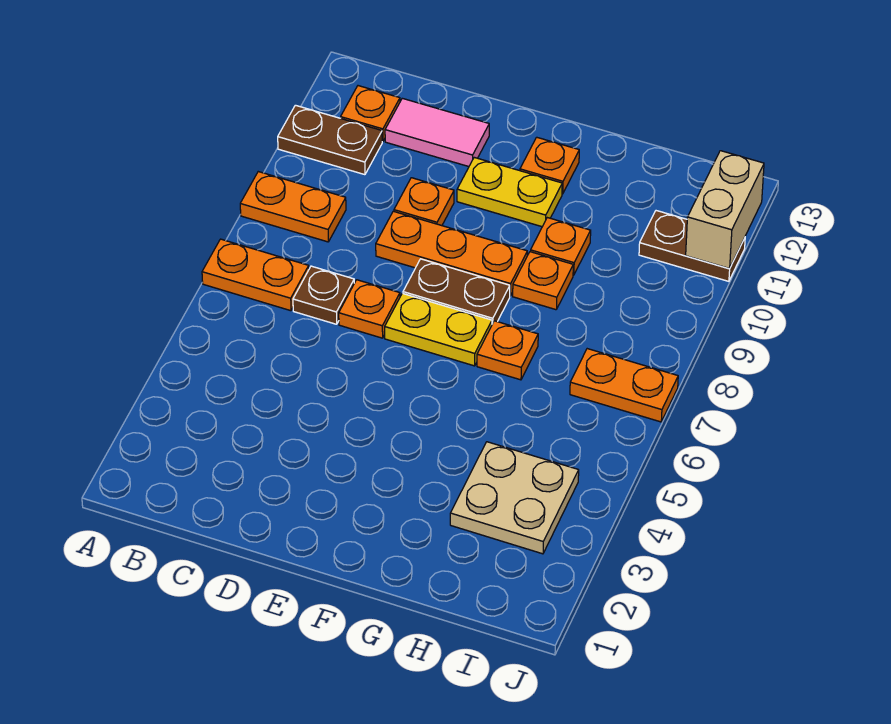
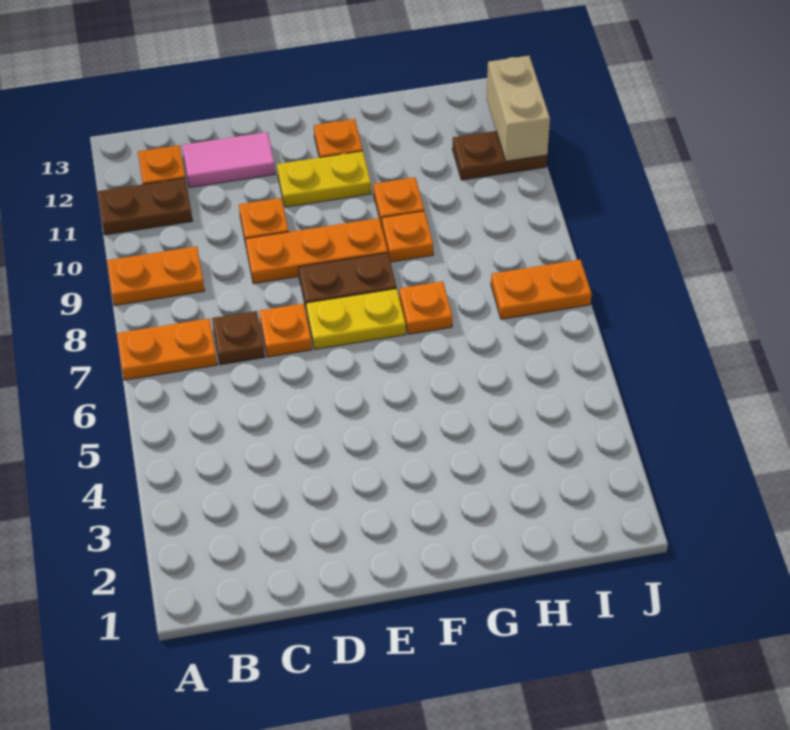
tan plate H3:I4 level 1 -> none

